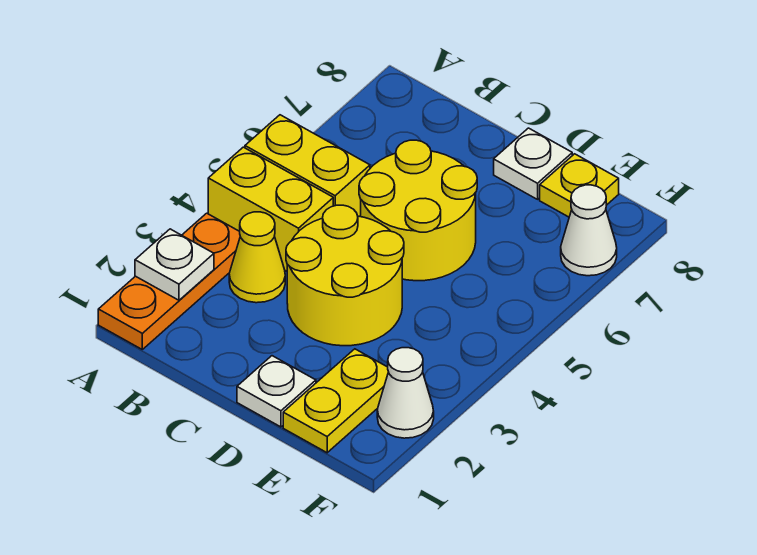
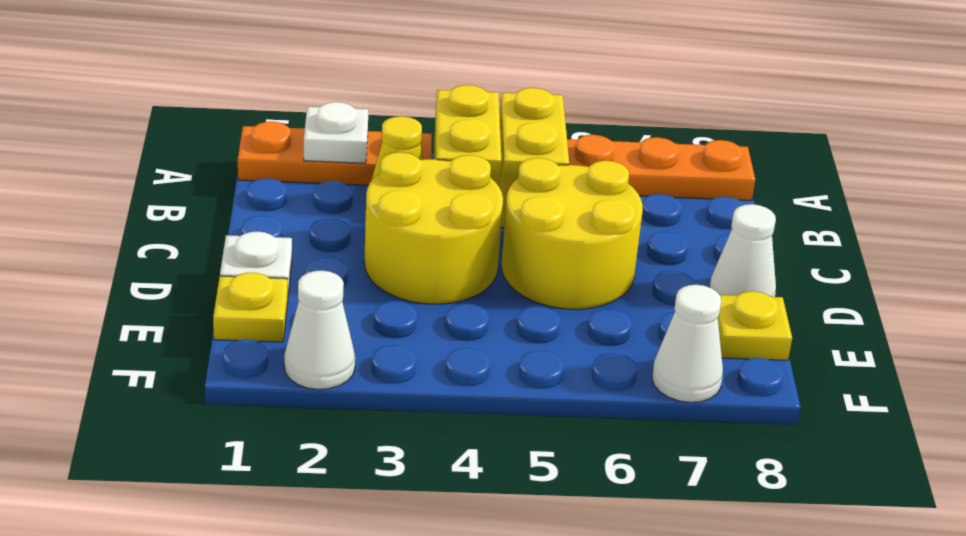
none -> orange plate A6:A8 level 1
white plate D8 level 1 -> white cone D8 level 1
yellow plate E1:E2 level 1 -> yellow plate E1 level 1

